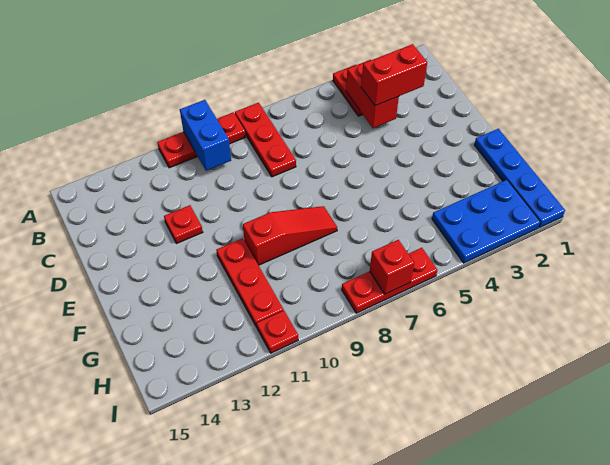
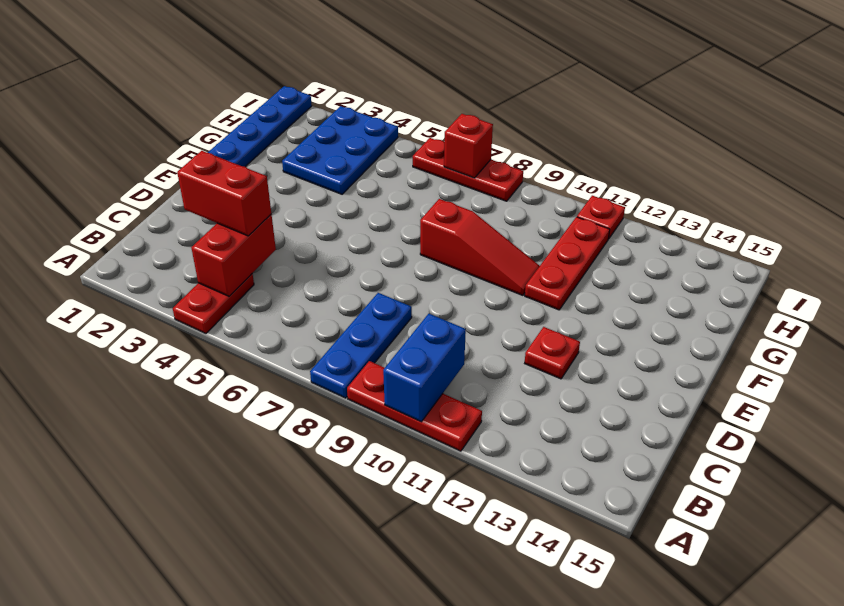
red plate A8:C8 level 1 -> blue plate A8:C8 level 1
red slope F8:F10 level 1 top 10 -> red slope F8:F10 level 1 top 8
blue plate H2:I4 level 1 -> blue plate G3:I4 level 1

